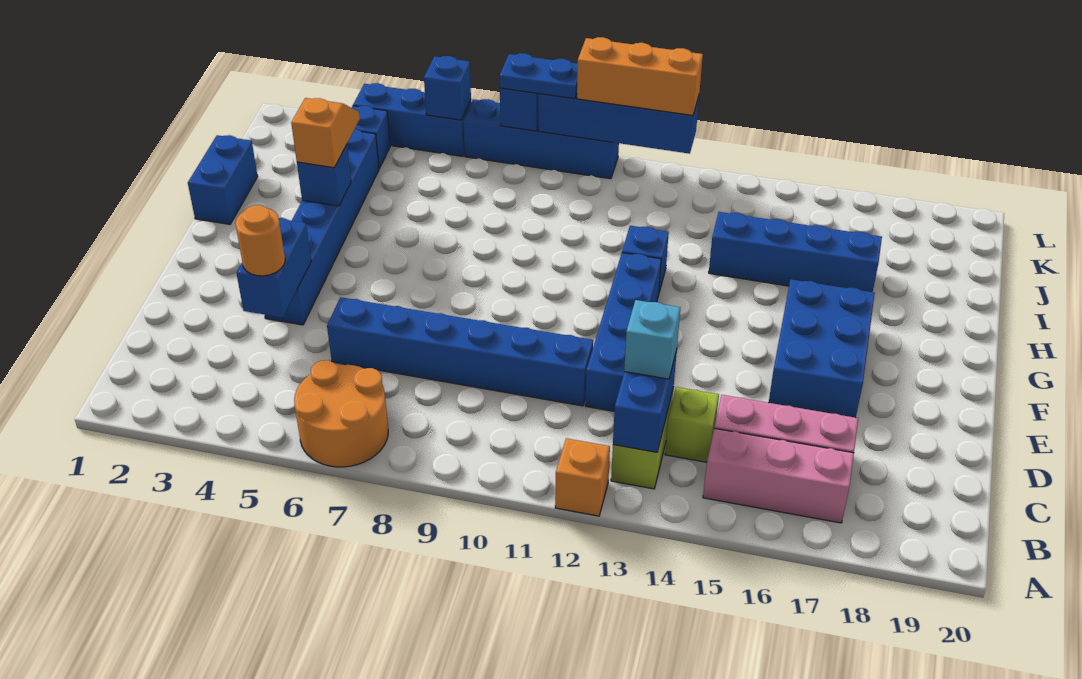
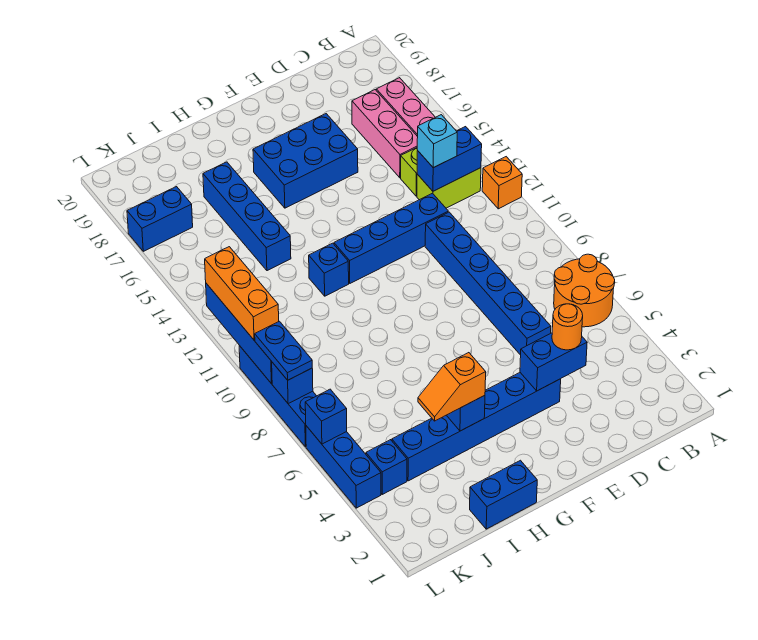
none -> blue brick K17:L17 level 1

